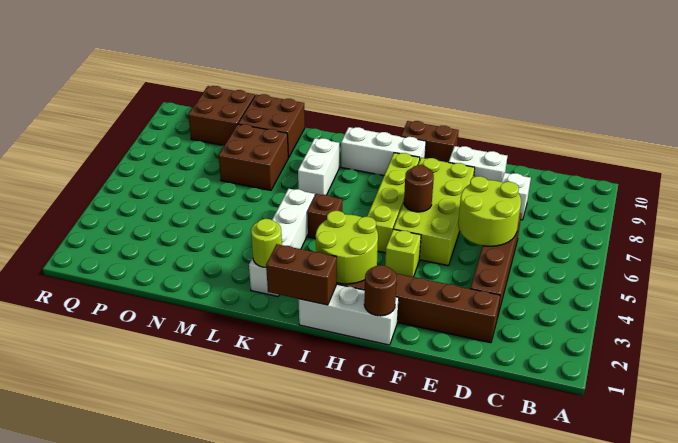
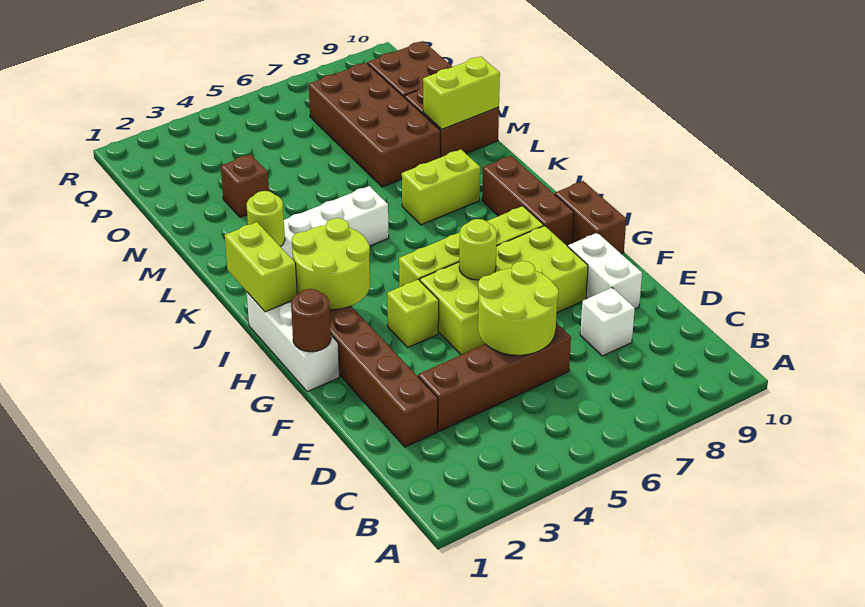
brown round brick G6 level 2 -> lime round brick G6 level 2
white brick H9:J9 level 1 -> brown brick H9:J9 level 1
brown brick I1:J1 level 2 -> lime brick I1:J1 level 2
brown brick J5 level 1 -> brown brick N3 level 1
white brick K7:K8 level 1 -> lime brick K7:K8 level 1
brown brick M7:N8 level 1 -> brown brick M7:P8 level 1
none -> lime brick M9:M10 level 2

